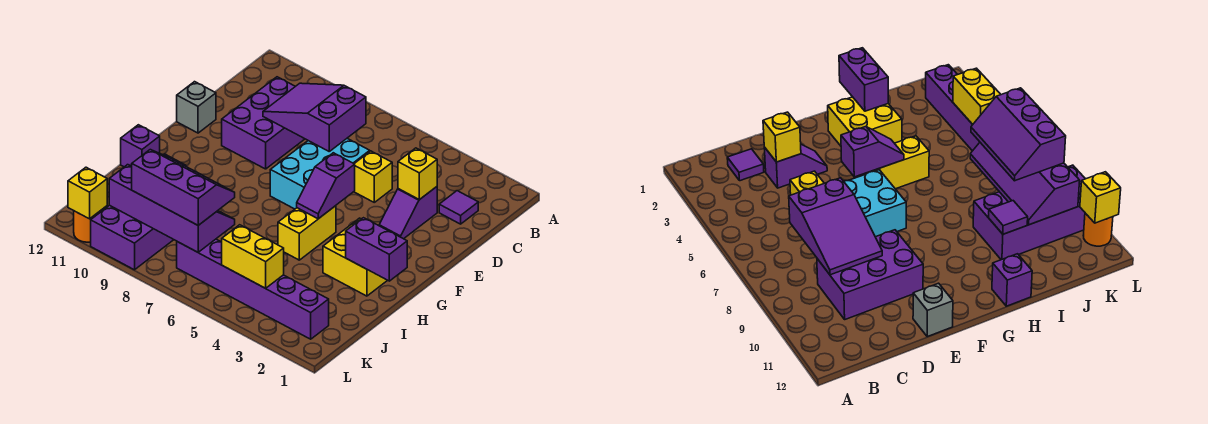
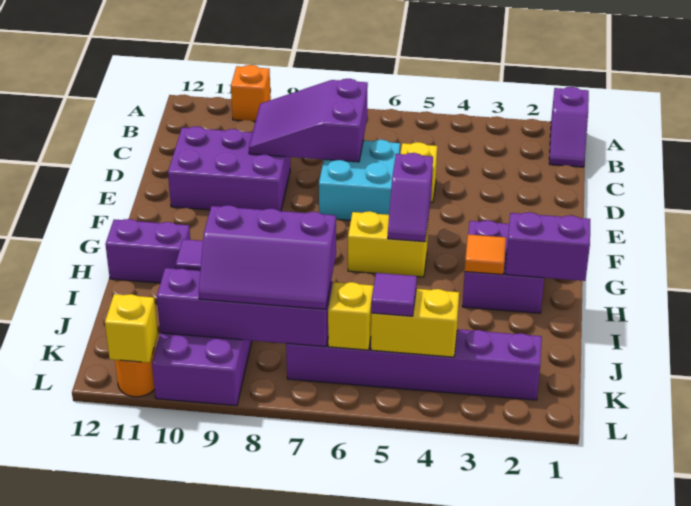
none -> orange brick A10 level 1
purple tile C2 level 1 -> purple tile K5 level 3
purple brick C9:E10 level 1 -> purple brick D9:E11 level 1
purple slope D3:E3 level 1 top D -> purple slope A1:B1 level 1 top A
yellow brick D3 level 2 -> yellow brick K6 level 2
cyan brick D6:F7 level 1 -> cyan brick D6:E7 level 1
grey brick E12 level 1 -> none
yellow brick G2:H3 level 1 -> purple brick G2:H3 level 1
yellow brick G5:H5 level 1 -> yellow brick G5:G6 level 1
none -> orange tile H3 level 2
purple brick H12 level 1 -> purple brick H11:H12 level 1
purple slope J7:K9 level 3 top K -> purple slope J7:K9 level 3 top J

